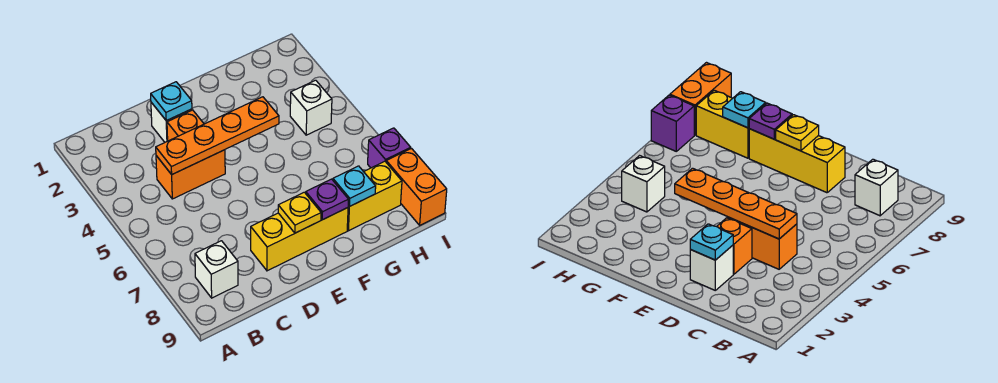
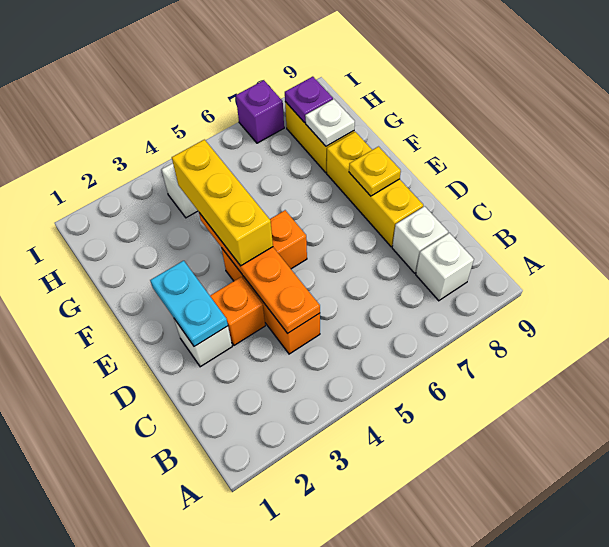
none -> white brick C8 level 1
cyan plate D2 level 2 -> cyan plate D2:E2 level 2
none -> yellow brick E4:G4 level 3
purple plate F8 level 2 -> purple plate H8 level 2
cyan plate G8 level 2 -> white plate G8 level 2
orange brick I8:I9 level 1 -> orange brick E4:E5 level 1

